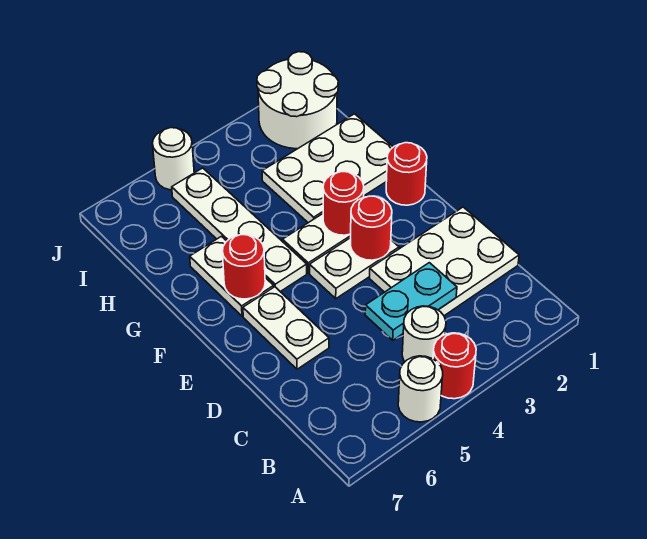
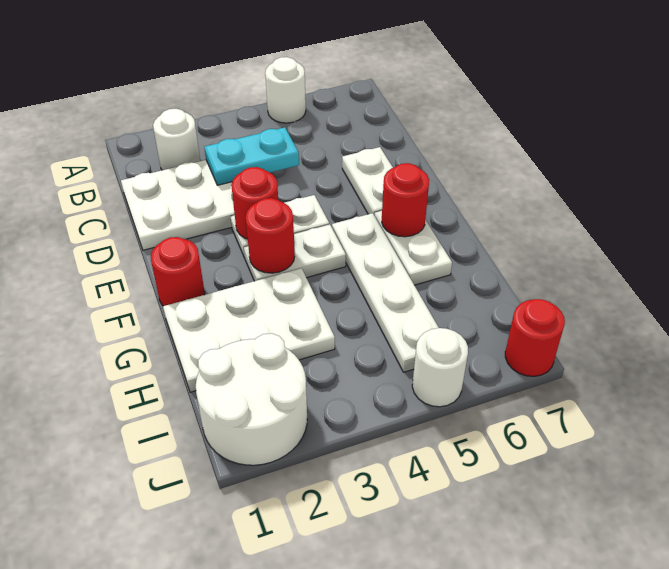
red round brick A4 level 1 -> red round brick J7 level 1
white round brick B4 level 1 -> white round brick B2 level 1

